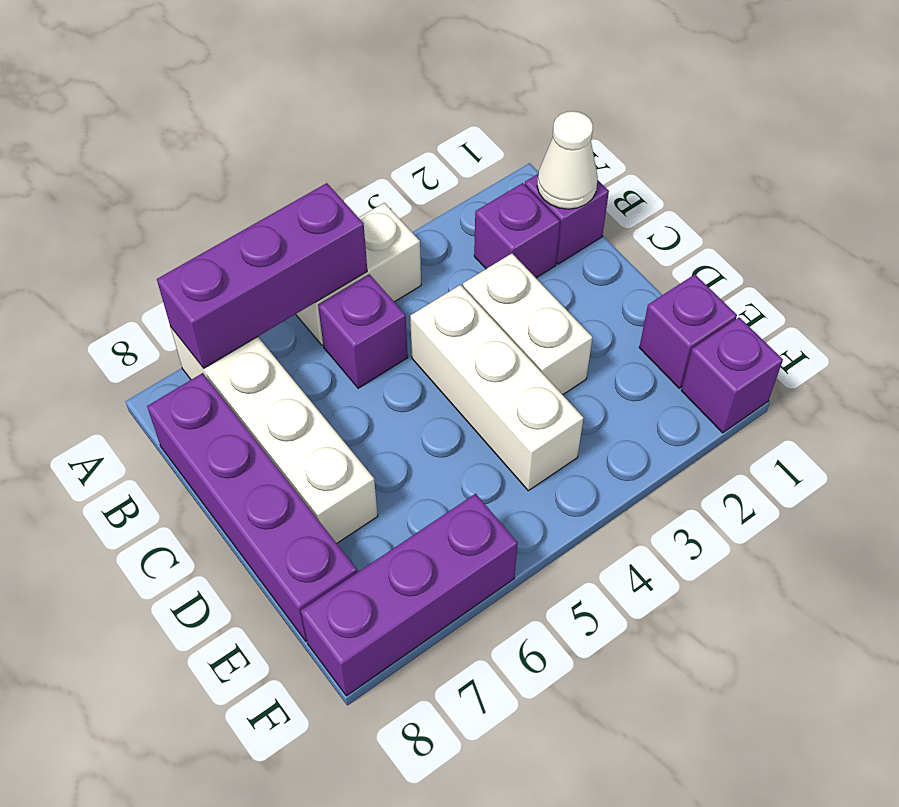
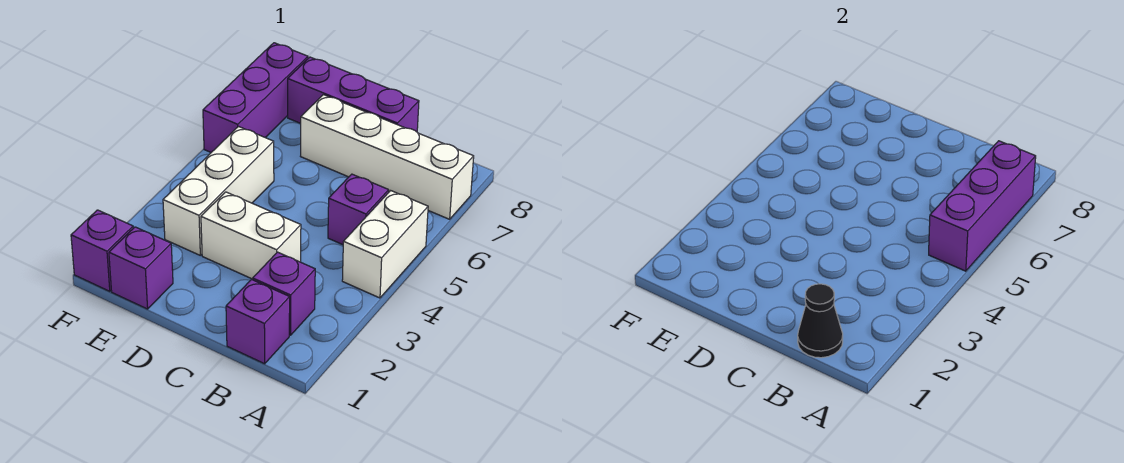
white cone B1 level 2 -> black cone B1 level 2
purple brick B8:E8 level 1 -> purple brick C8:E8 level 1
white brick C4:E4 level 1 -> white brick E3:E5 level 1

